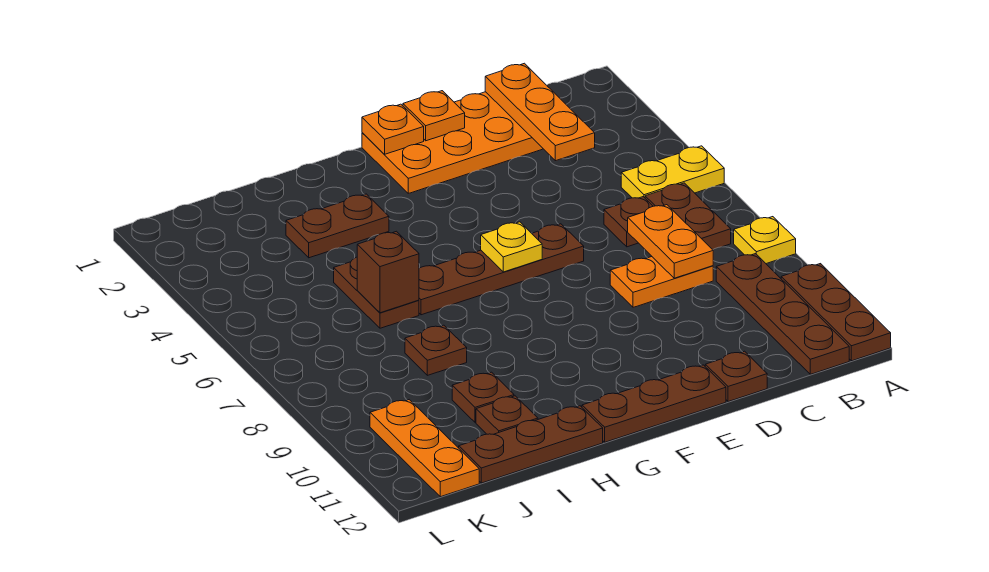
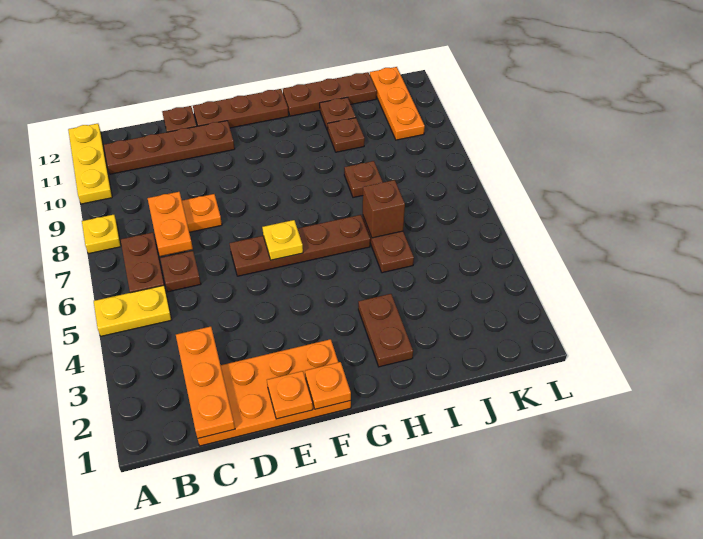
brown plate A10:A12 level 1 -> yellow plate A10:A12 level 1
brown plate B9:B12 level 1 -> brown plate B11:E11 level 1
brown plate H3:I3 level 1 -> brown plate H2:H3 level 1

